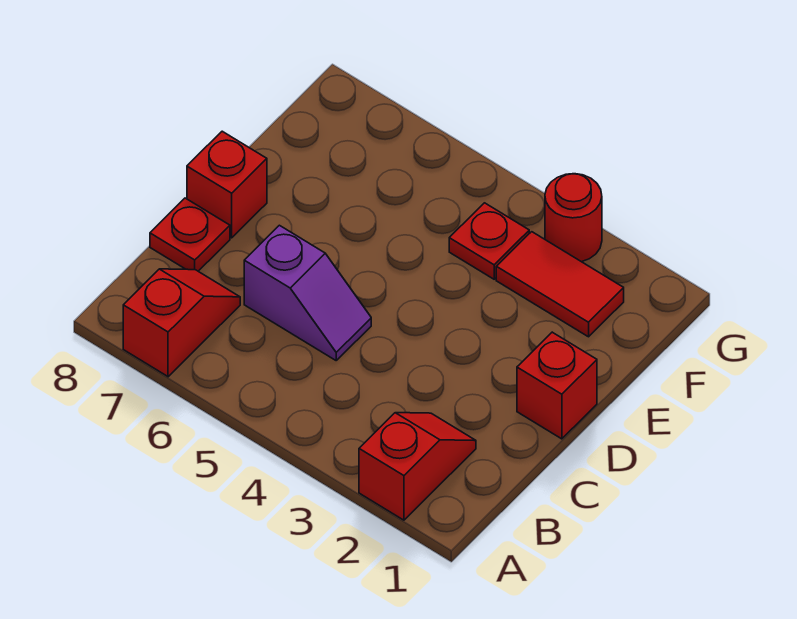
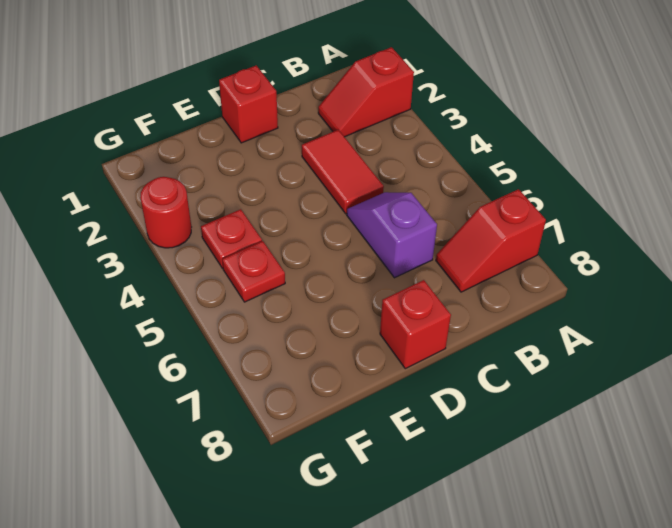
red plate C8 level 1 -> red plate F5 level 1
red tile F2:F3 level 1 -> red tile C3:C4 level 1

